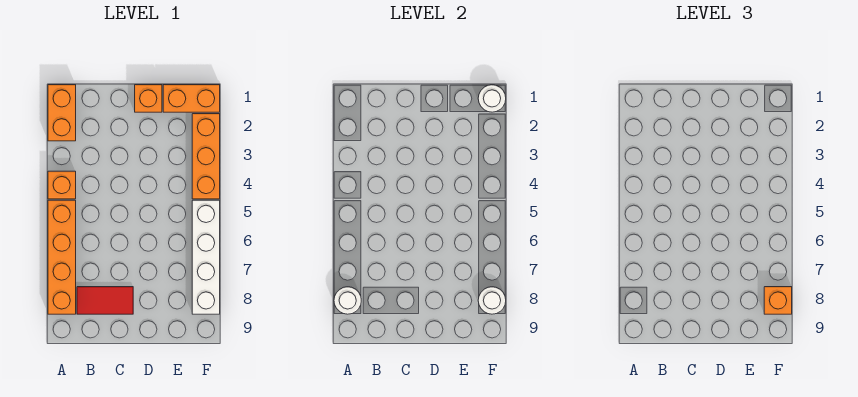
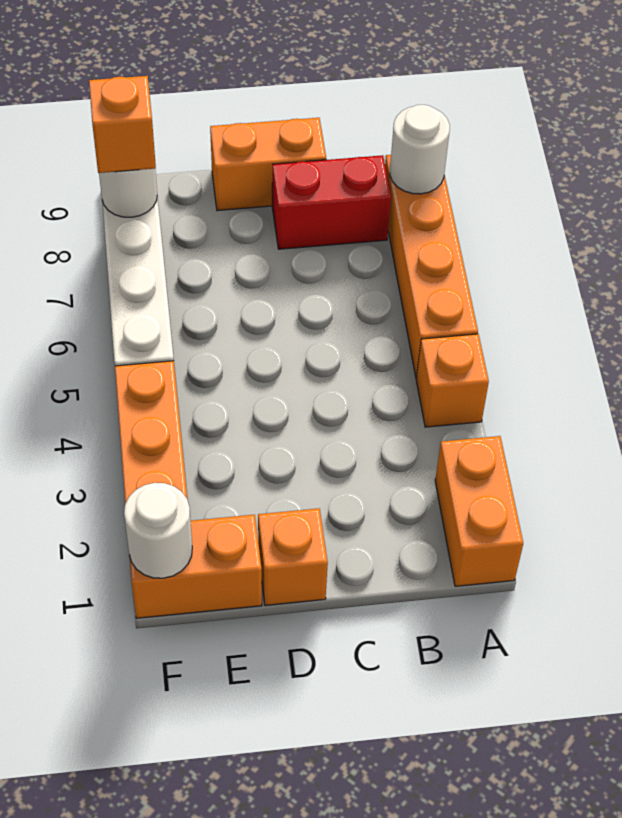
red tile B8:C8 level 1 -> red brick B8:C8 level 1
none -> orange brick C9:D9 level 1

